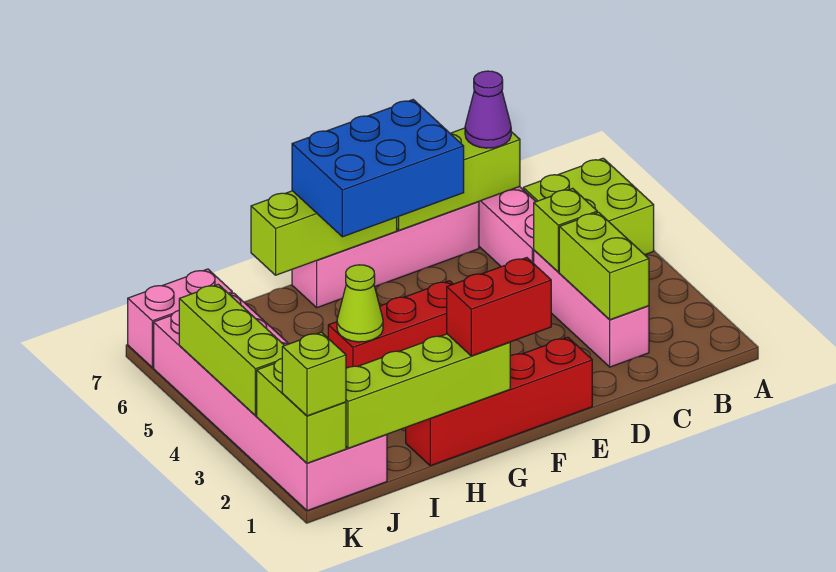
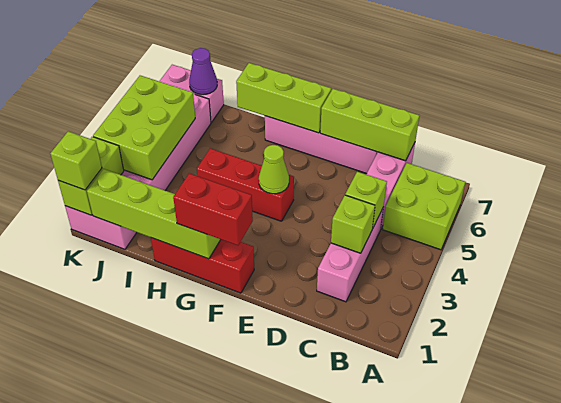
lime brick C2:C3 level 2 -> lime brick C3 level 2
purple cone C7 level 3 -> purple cone J7 level 2
red brick E1:H1 level 1 -> red brick F1:H1 level 1
blue brick E6:G7 level 3 -> none
lime cone H4 level 2 -> lime cone F4 level 2
lime brick K3:K5 level 2 -> lime brick J3:K5 level 2

